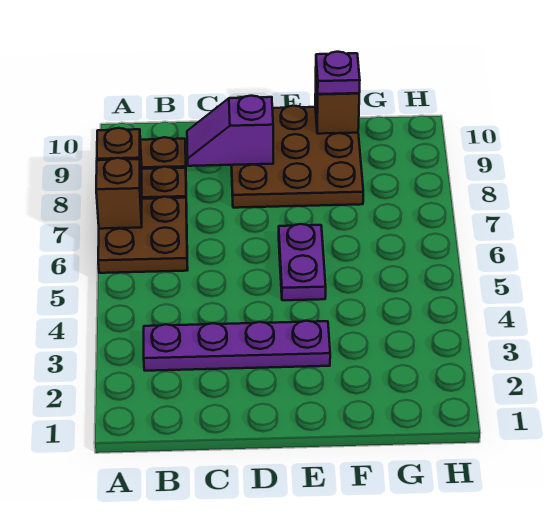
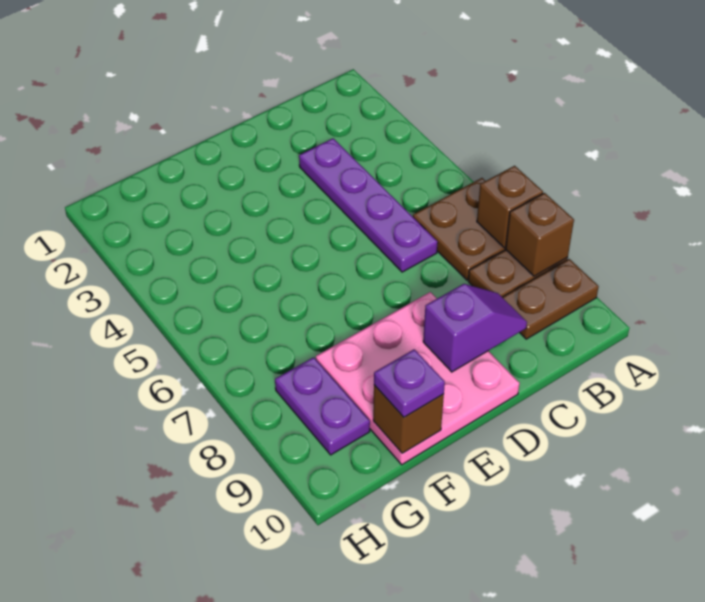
purple plate B3:E3 level 1 -> purple plate C3:C6 level 1
brown plate D8:F10 level 1 -> pink plate D8:F10 level 1
purple plate E5:E6 level 1 -> purple plate G8:G9 level 1

